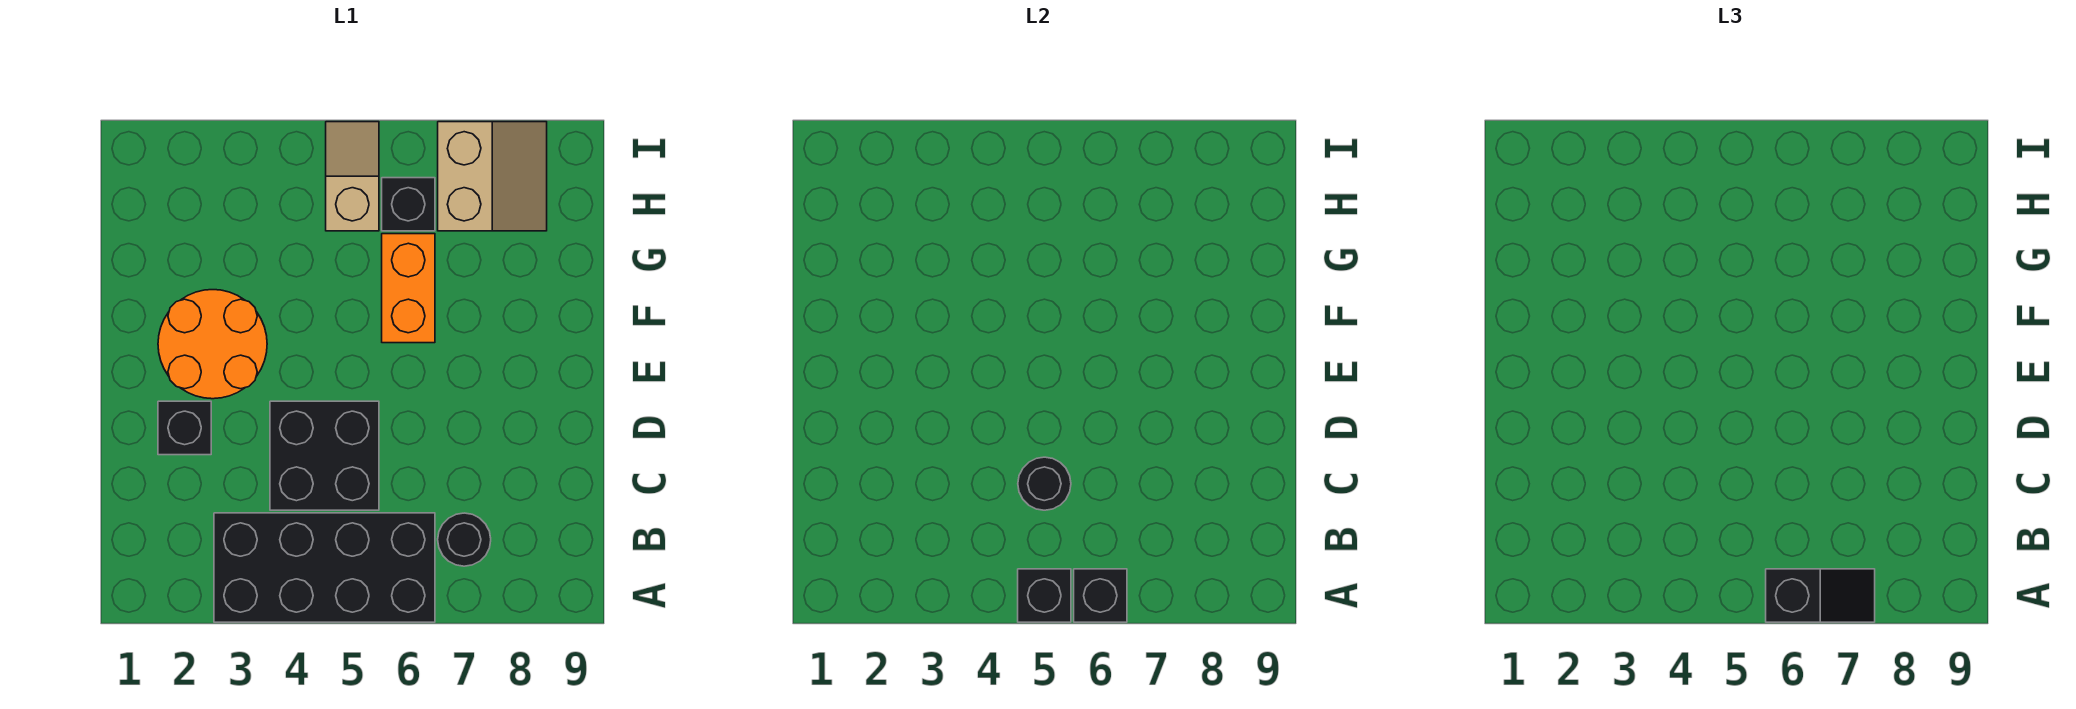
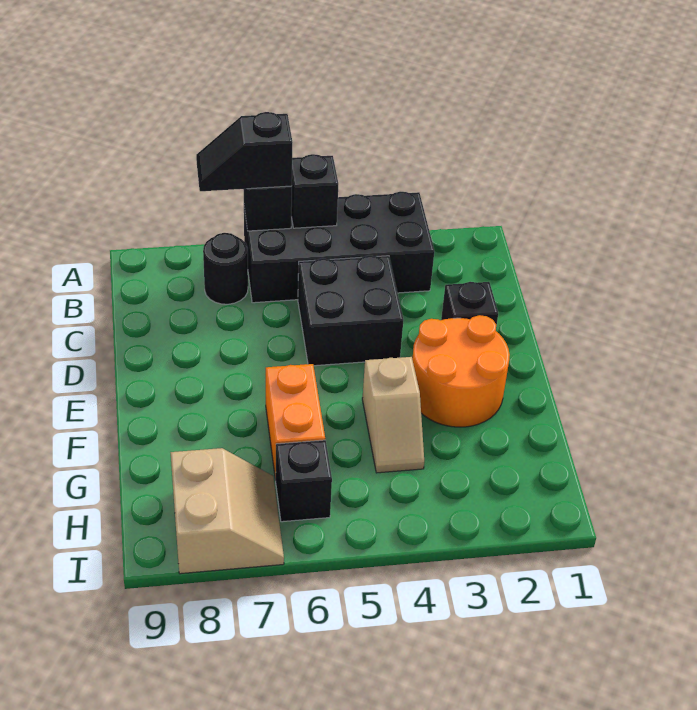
black round brick C5 level 2 -> none
tan slope H5:I5 level 1 top H -> tan slope F4:G4 level 1 top F
tan slope H7:I8 level 1 top 7 -> tan slope H7:I8 level 1 top 8

